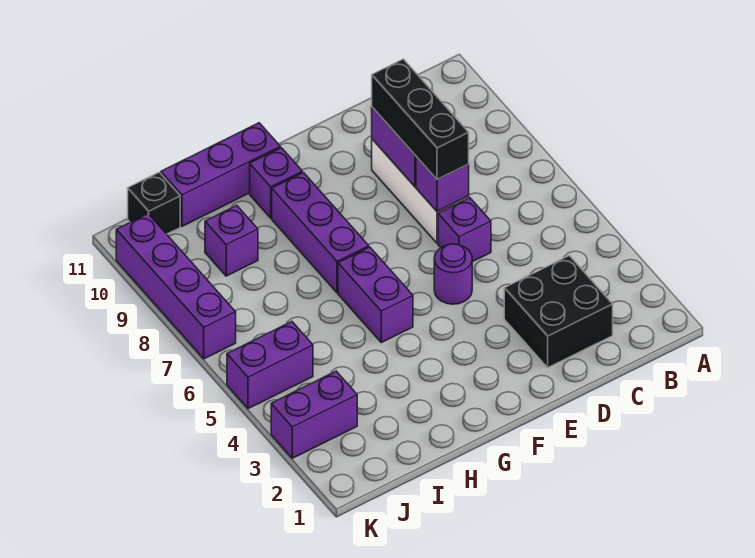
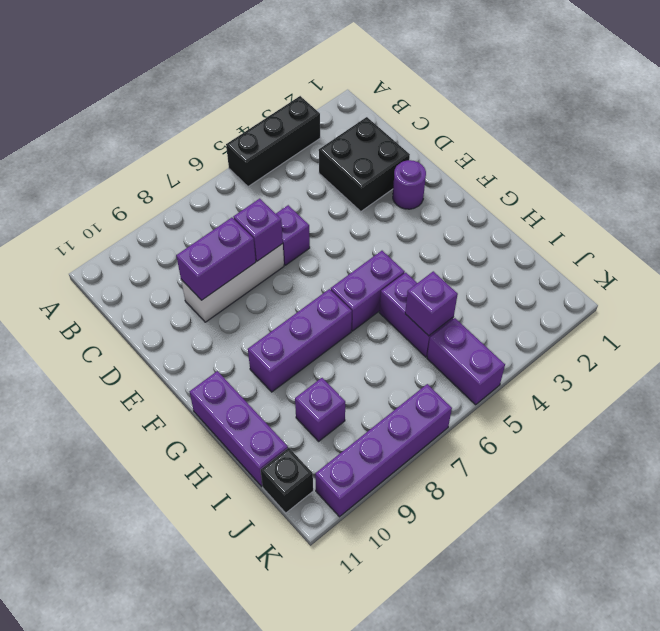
black brick D7:D9 level 3 -> black brick A3:A5 level 1
purple round brick E5 level 1 -> purple round brick E2 level 1
purple brick G10 level 1 -> purple brick I5 level 2
purple brick J3:K3 level 1 -> purple brick H5:I5 level 1

